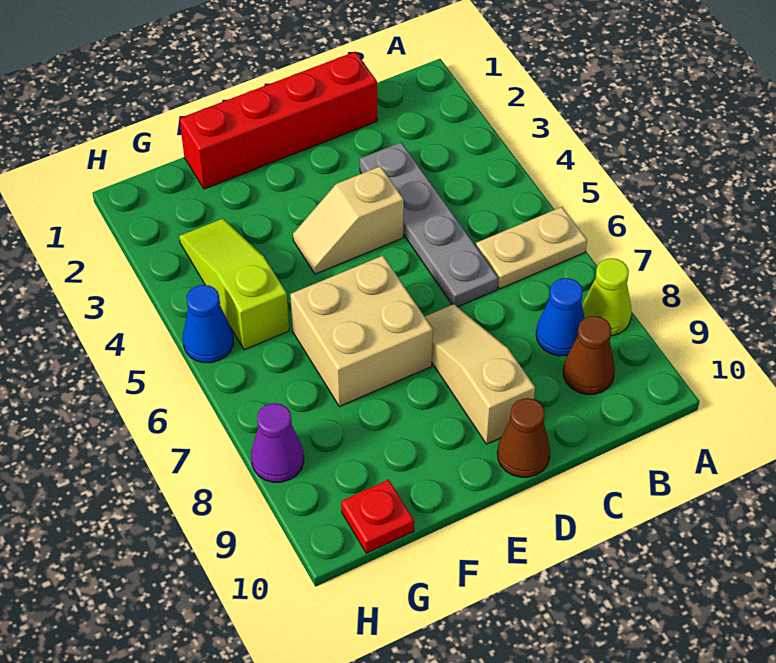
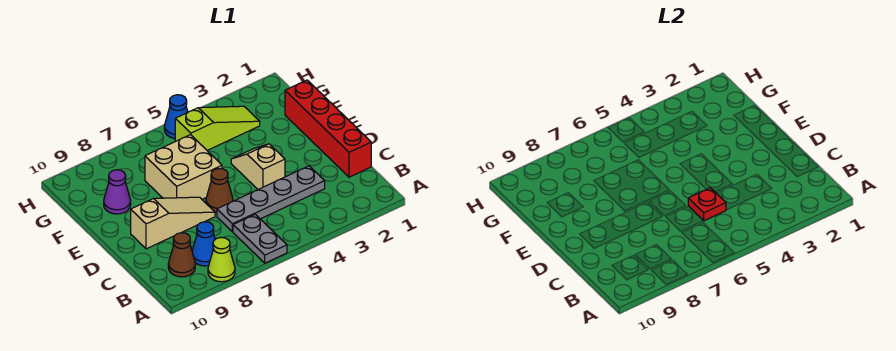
tan plate A6:B6 level 1 -> grey plate A6:B6 level 1
brown cone D10 level 1 -> brown cone D6 level 1
red plate G10 level 1 -> red plate C5 level 2
purple cone H8 level 1 -> purple cone F9 level 1

